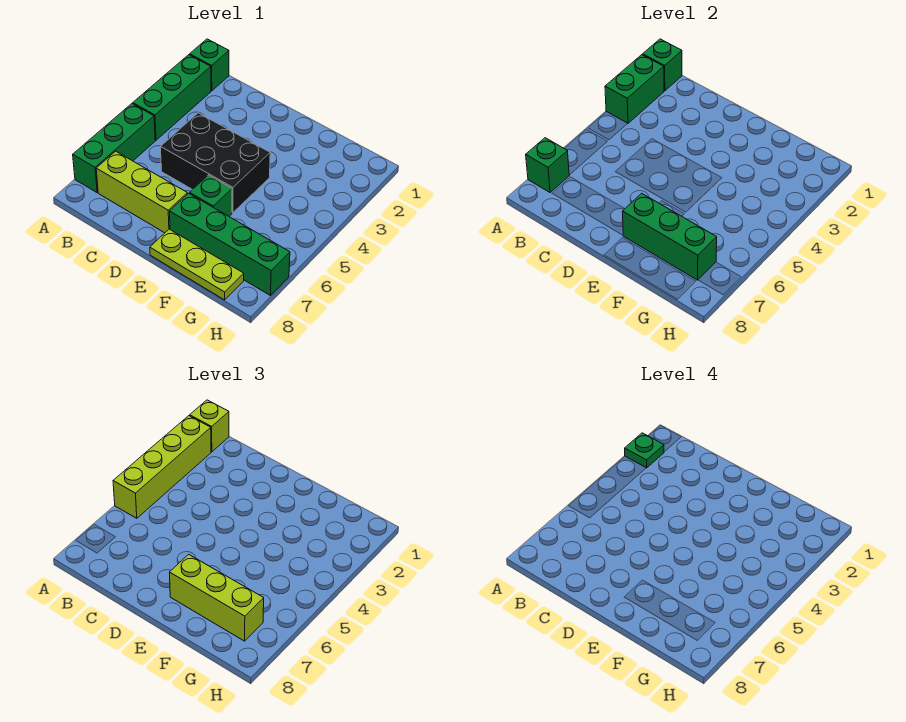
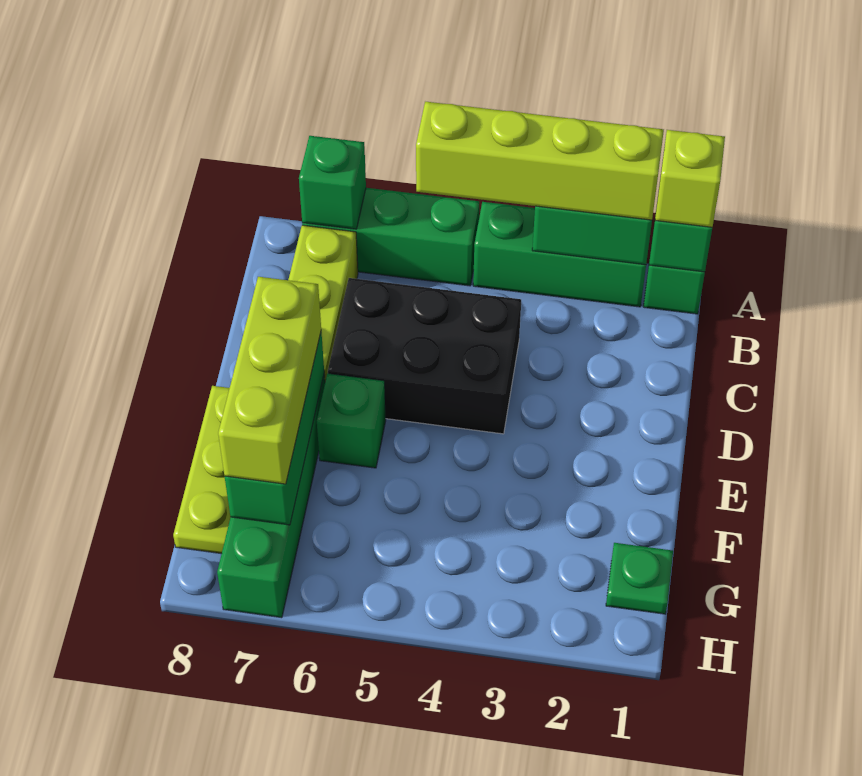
green plate A2 level 4 -> green plate G1 level 1
black brick C4:E5 level 1 -> black brick C4:D6 level 1

